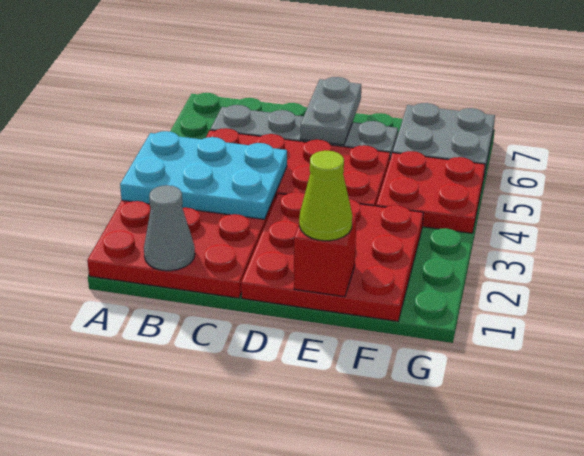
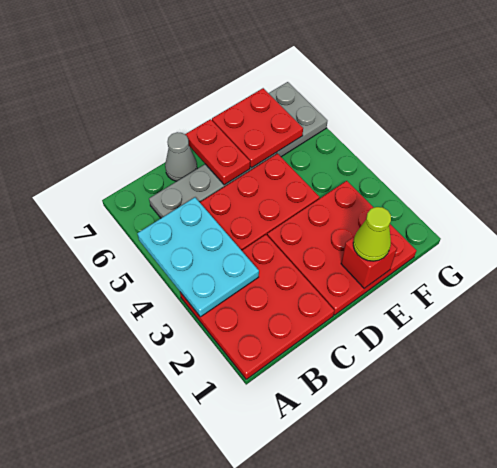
cyan plate A3:C4 level 2 -> cyan plate A3:B5 level 2
grey cone B1 level 2 -> grey cone C7 level 1
grey plate D6:D7 level 2 -> red plate D6:D7 level 2
red plate F4:G5 level 1 -> red plate E6:F7 level 2

